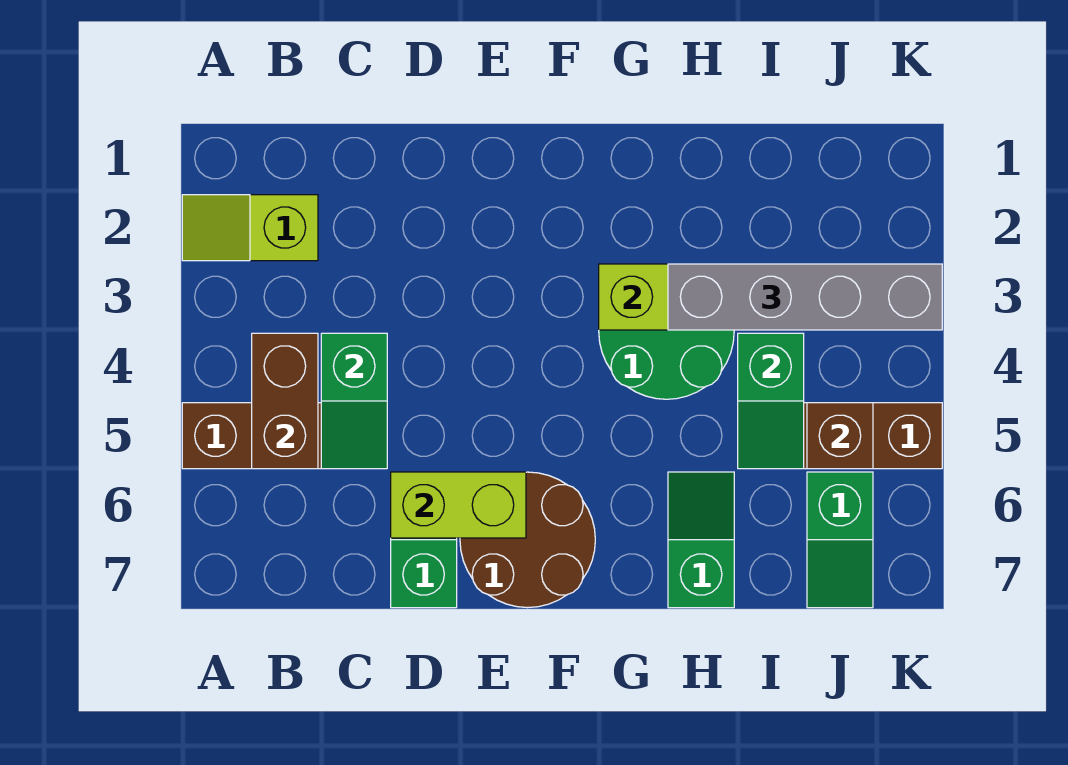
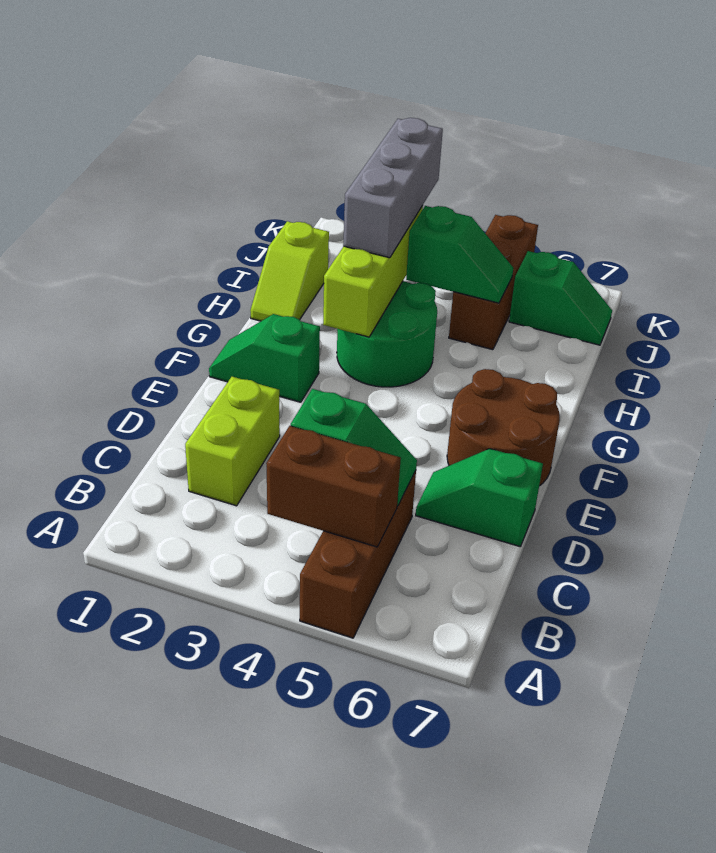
lime slope A2:B2 level 1 top B -> lime slope H1:I1 level 1 top I
lime brick D6:E6 level 2 -> lime brick C2:D2 level 1
grey brick H3:K3 level 3 -> grey brick H3:J3 level 3
green slope H6:H7 level 1 top 7 -> green slope F1:F2 level 1 top 2
brown brick J5 level 2 -> none

